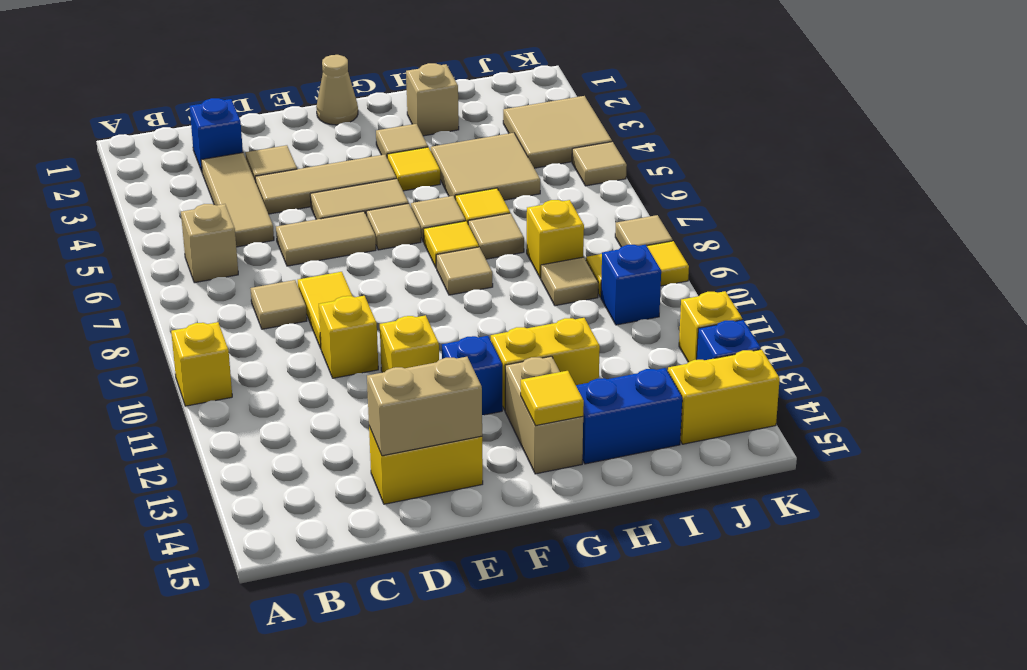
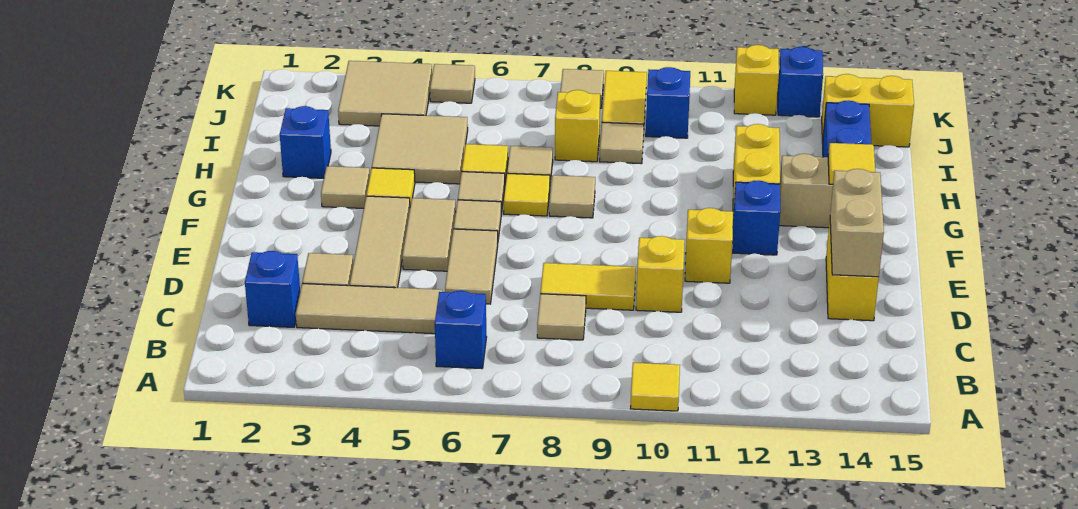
yellow brick A10 level 1 -> yellow tile A10 level 1
tan brick B6 level 1 -> blue brick B6 level 1
tan cone F1 level 1 -> none
tan brick H2 level 1 -> blue brick H2 level 1
yellow brick J14:K14 level 1 -> yellow brick J14:J15 level 1

